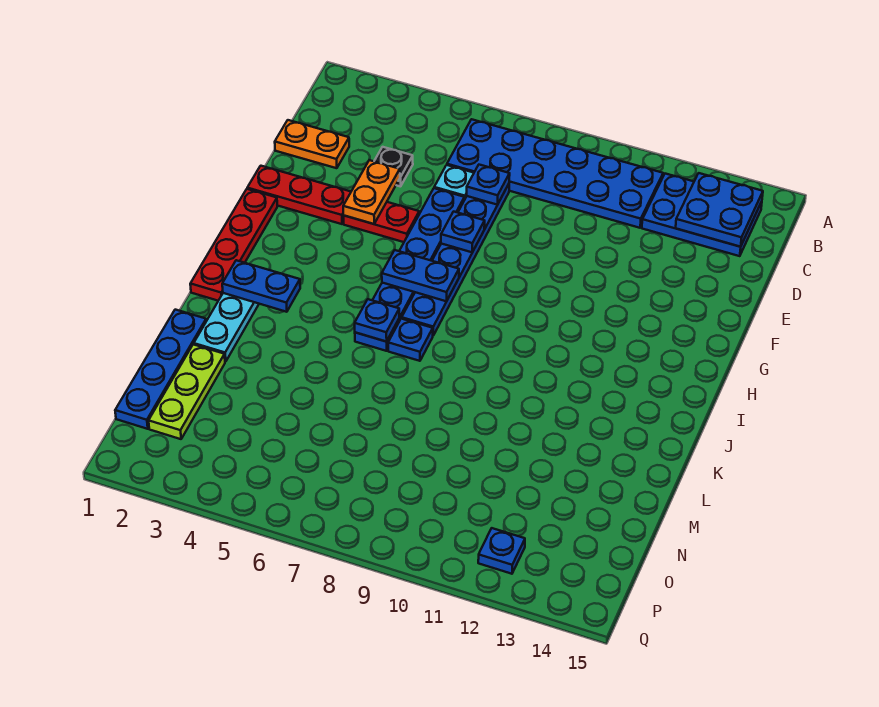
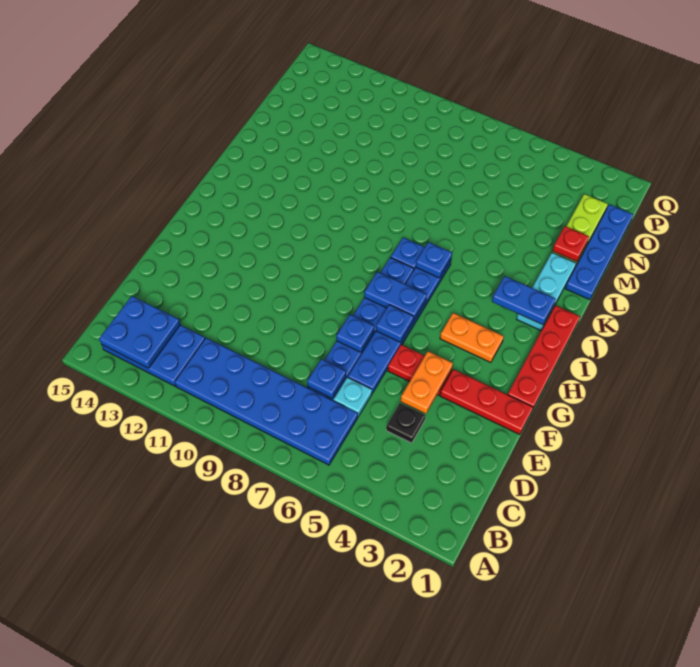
orange plate D1:D2 level 1 -> orange plate H3:H4 level 1
none -> red plate M2 level 2
blue plate P12 level 1 -> blue plate G6 level 2

